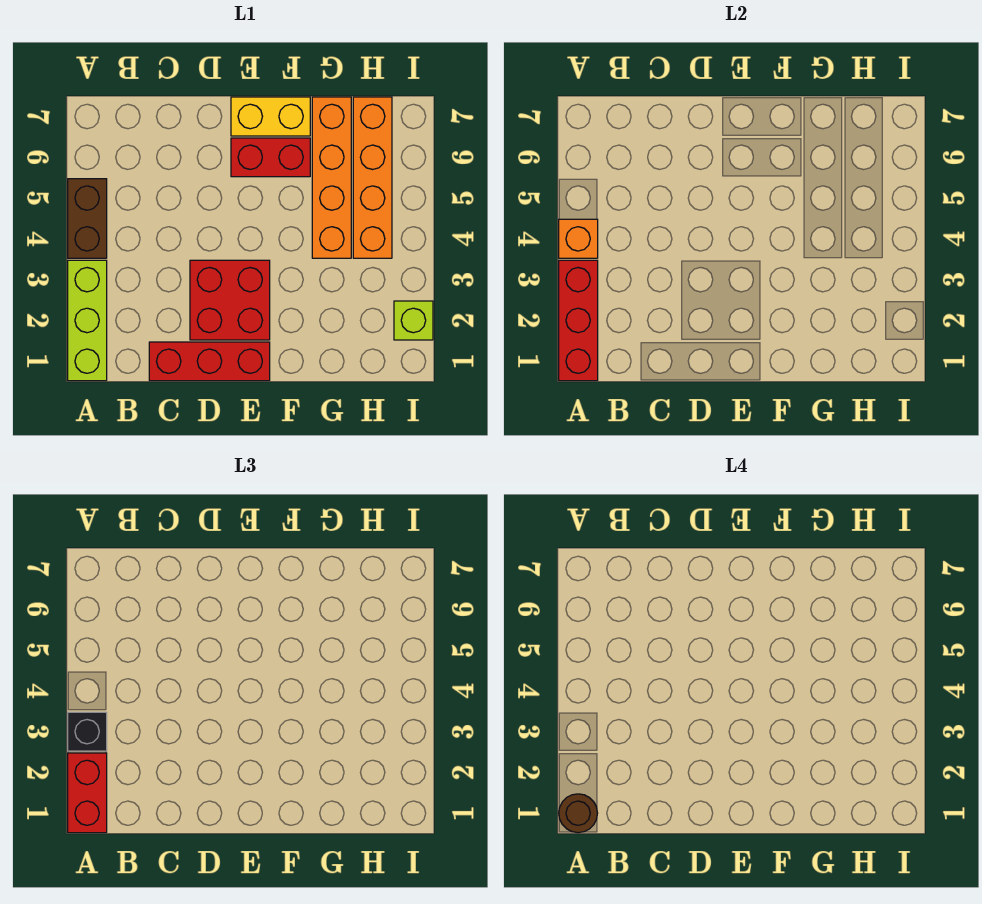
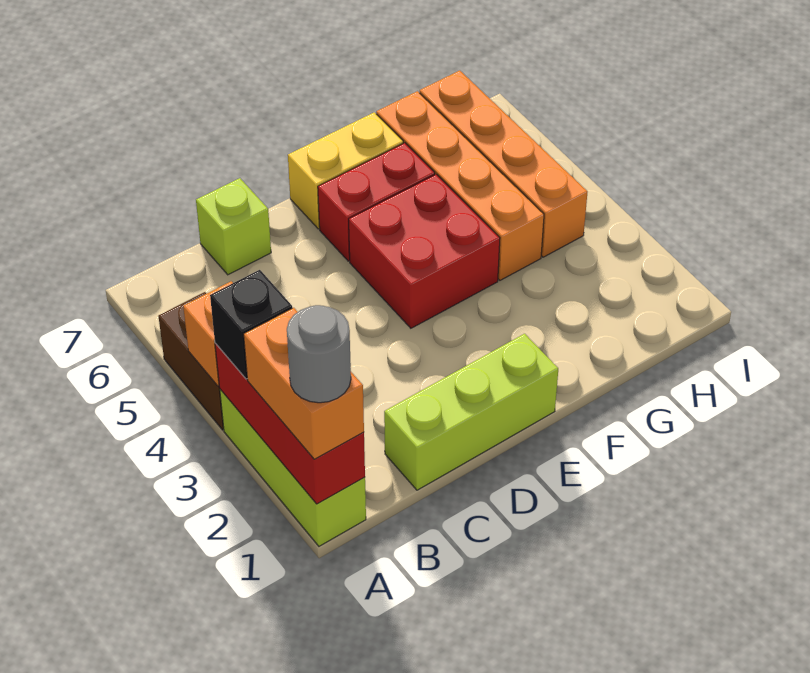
red brick A1:A2 level 3 -> orange brick A1:A2 level 3
brown round brick A1 level 4 -> grey round brick A1 level 4
red brick C1:E1 level 1 -> lime brick C1:E1 level 1
red brick D2:E3 level 1 -> red brick E4:F5 level 1
lime brick I2 level 1 -> lime brick C7 level 1

